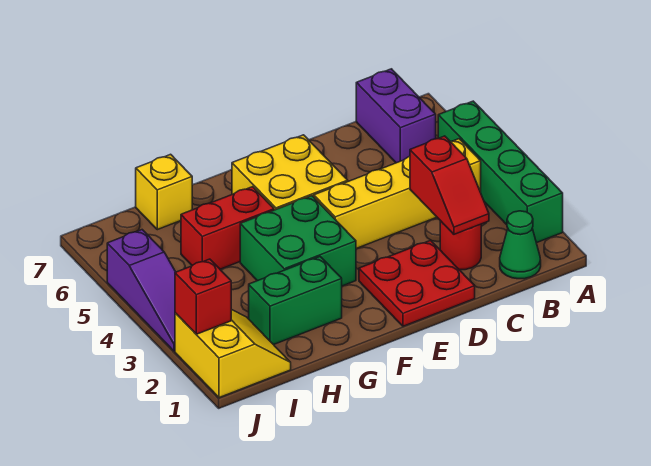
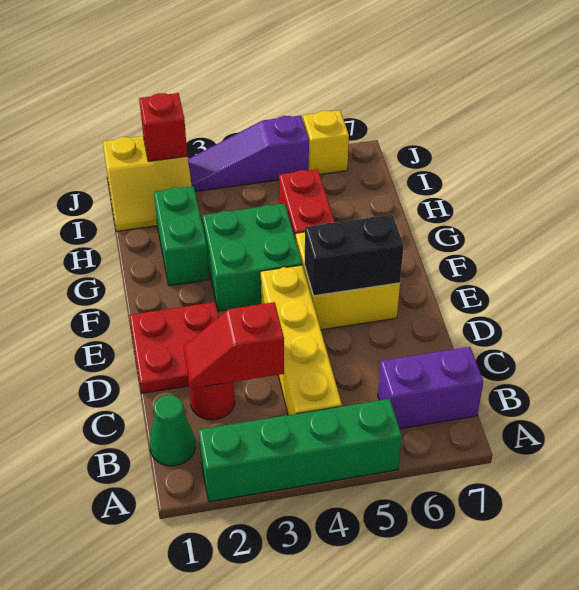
none -> black brick E5:E6 level 2
yellow brick H7 level 1 -> yellow brick J6 level 1

